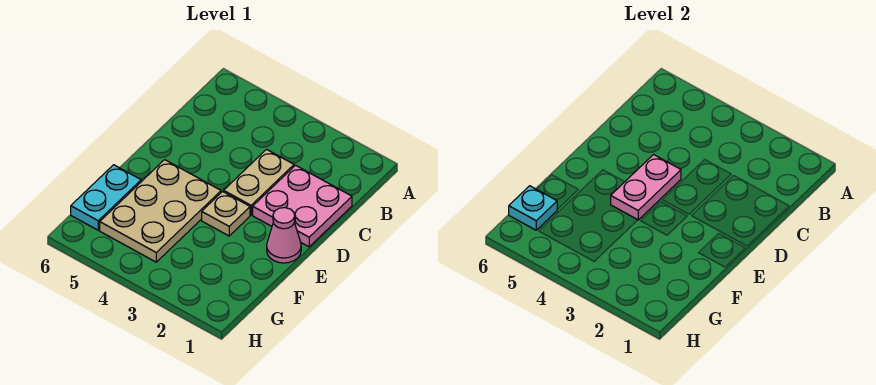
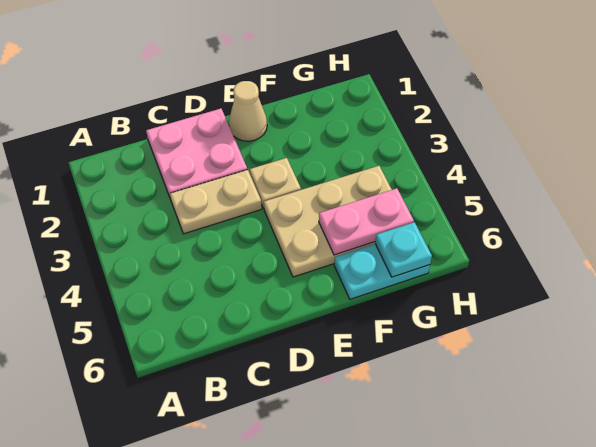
pink plate D4:E4 level 2 -> pink plate F5:G5 level 2
pink cone E1 level 1 -> tan cone E1 level 1

